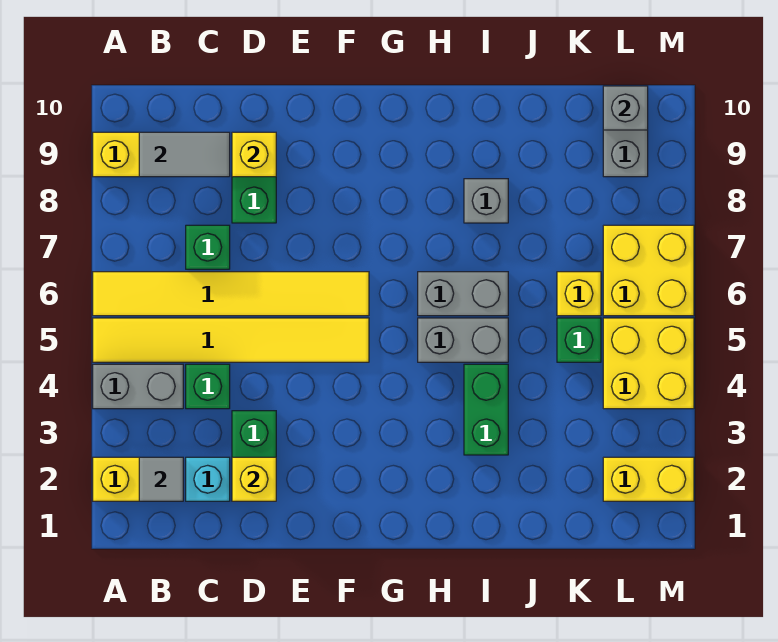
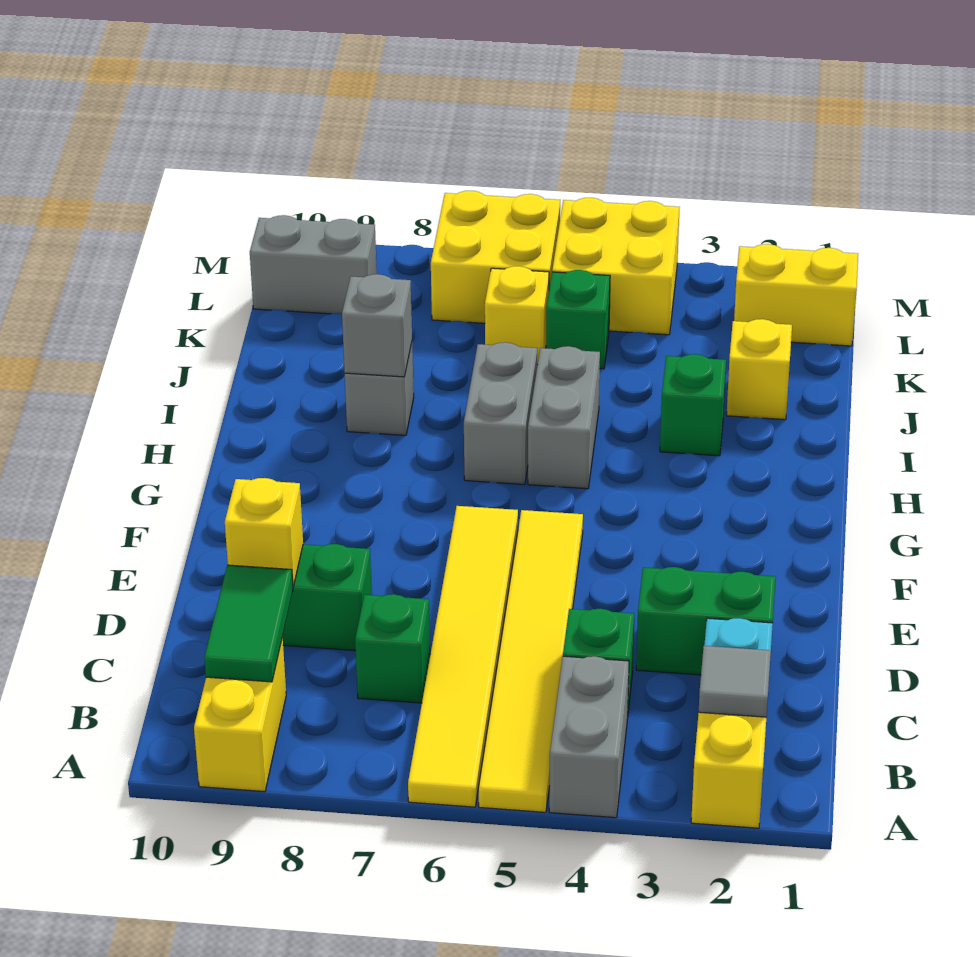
grey tile B9:C9 level 2 -> green tile B9:C9 level 2
yellow brick D2 level 2 -> yellow brick J2 level 1
green brick I3:I4 level 1 -> green brick I3 level 1
yellow brick L2:M2 level 1 -> yellow brick L1:L2 level 1
grey brick L10 level 2 -> grey brick I8 level 2

